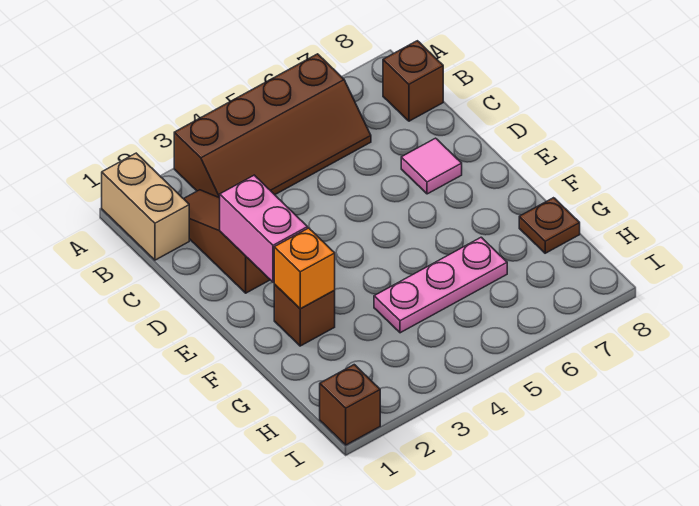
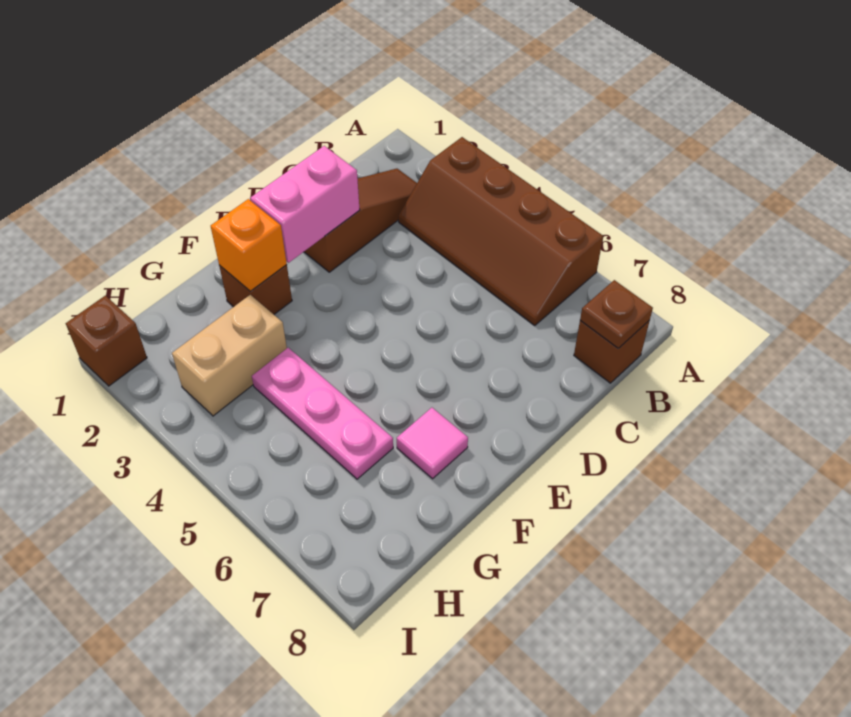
tan brick A1:B1 level 1 -> tan brick G3:H3 level 1
pink tile D7 level 1 -> pink tile F7 level 1
brown plate G8 level 1 -> brown plate B8 level 2

